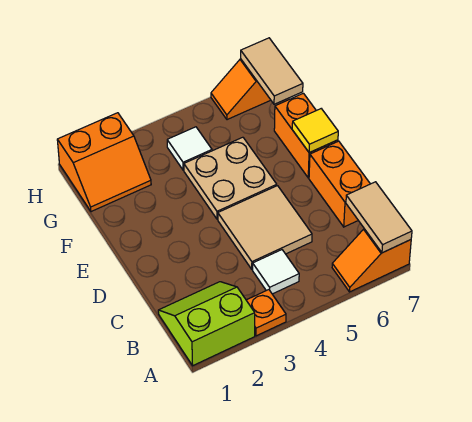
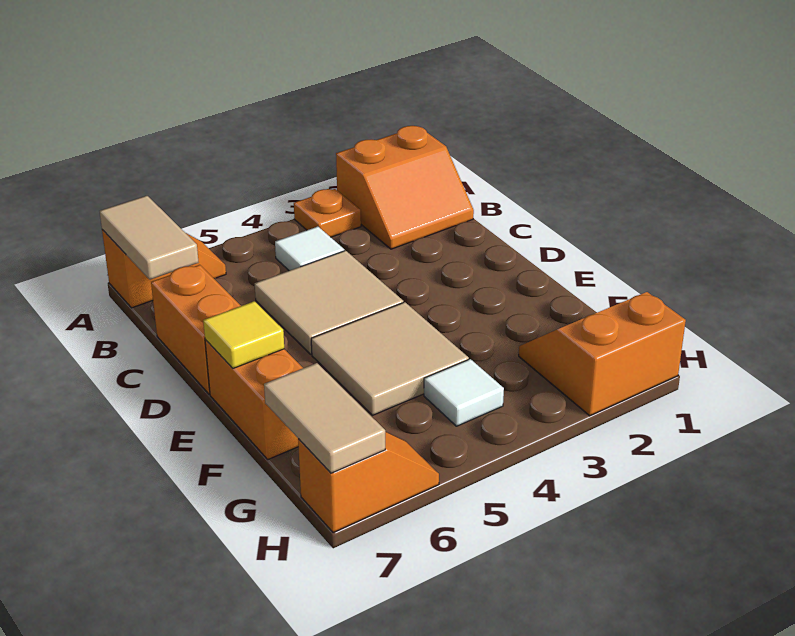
lime slope A1:B2 level 1 top A -> orange slope A1:B2 level 1 top A
tan plate E4:F5 level 1 -> tan tile E4:F5 level 1

